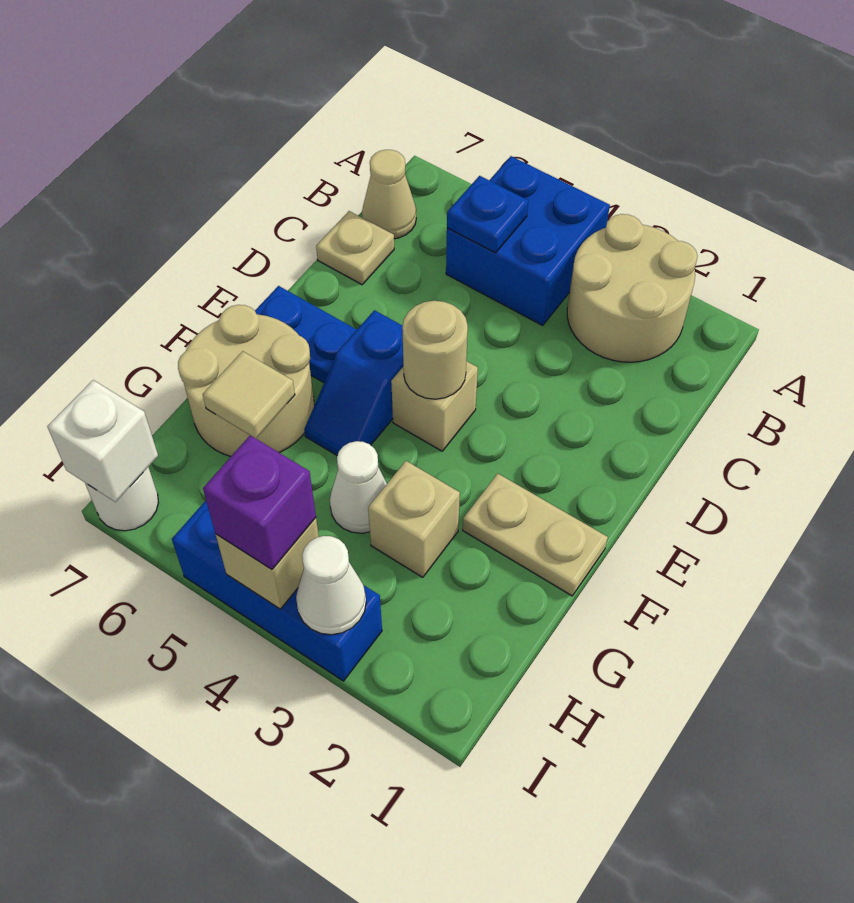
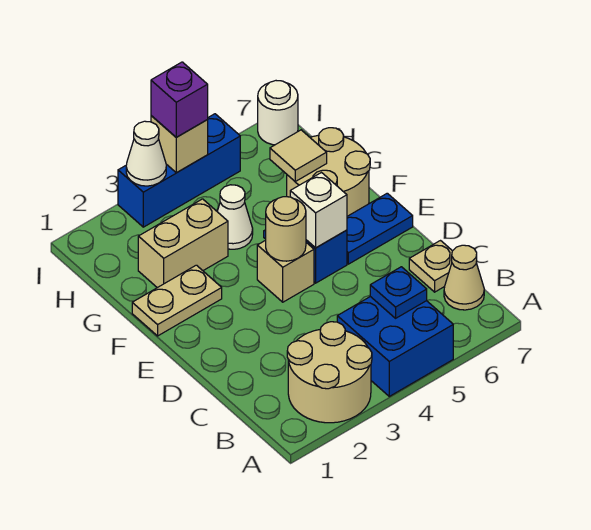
tan brick G3 level 1 -> tan brick G2:G3 level 1
white brick I7 level 2 -> white brick E5 level 2

